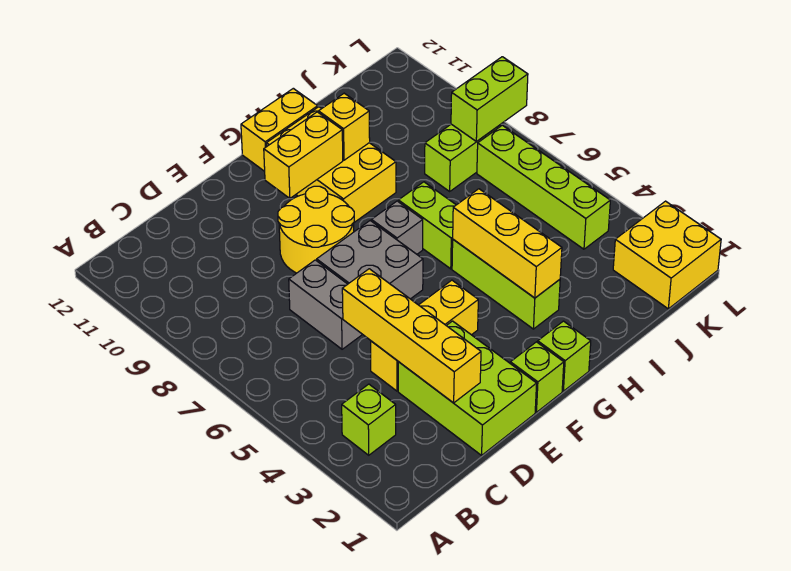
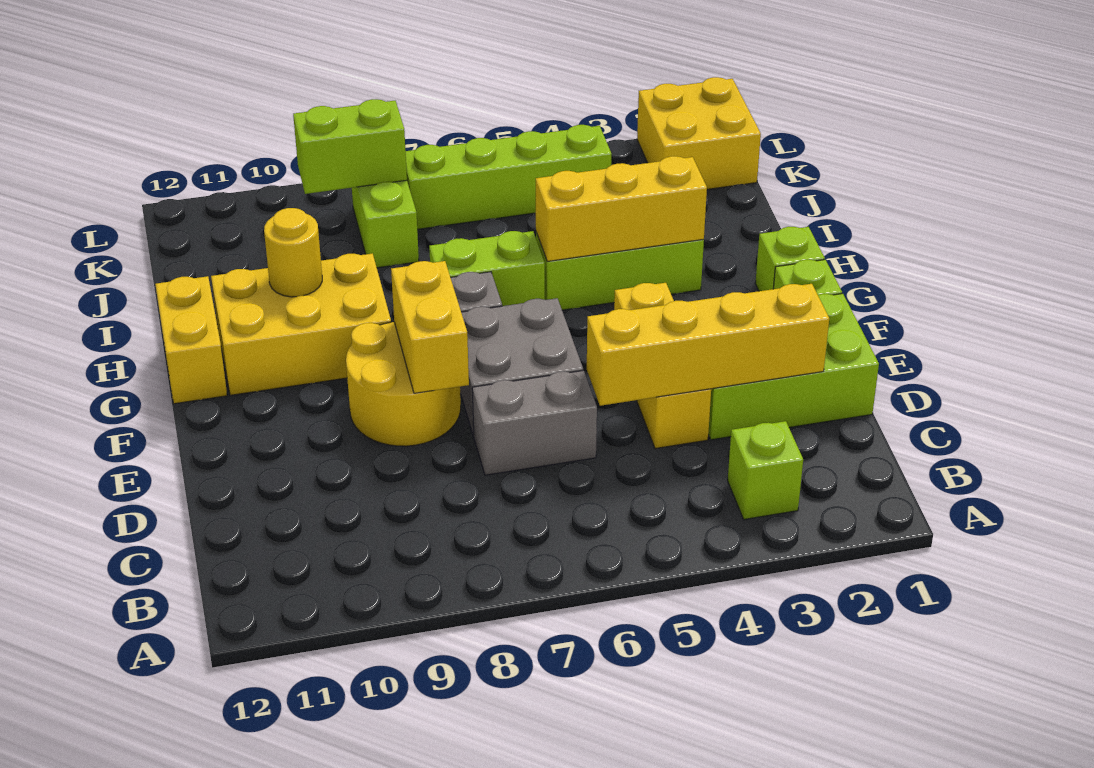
yellow brick F10:G10 level 2 -> yellow brick E8:F8 level 2
yellow brick H10 level 2 -> yellow round brick H10 level 2
lime brick K8:L8 level 2 -> lime brick K8:K9 level 2

